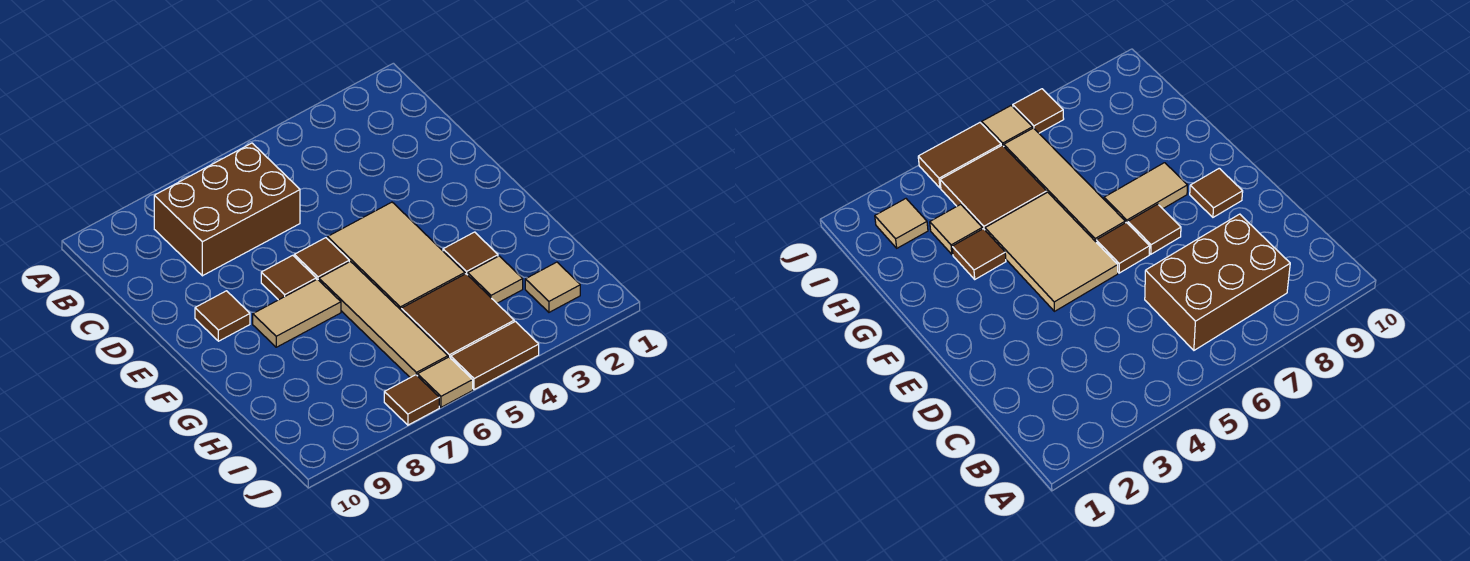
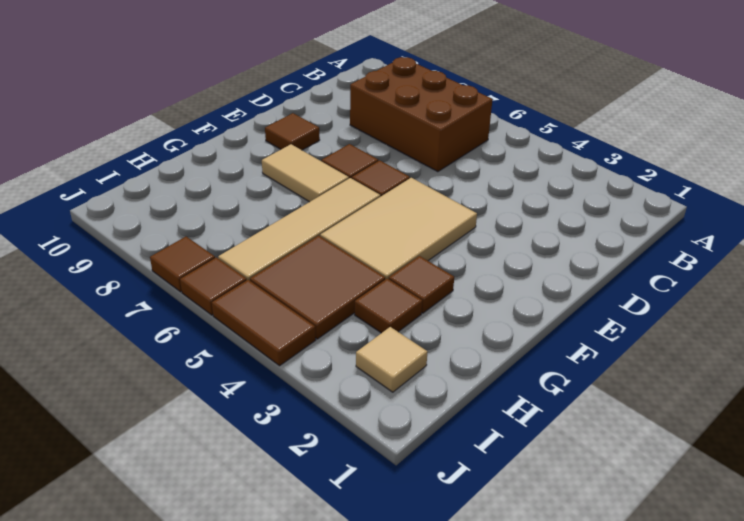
tan tile H3 level 1 -> brown tile H3 level 1
tan tile J6 level 1 -> brown tile J6 level 1

